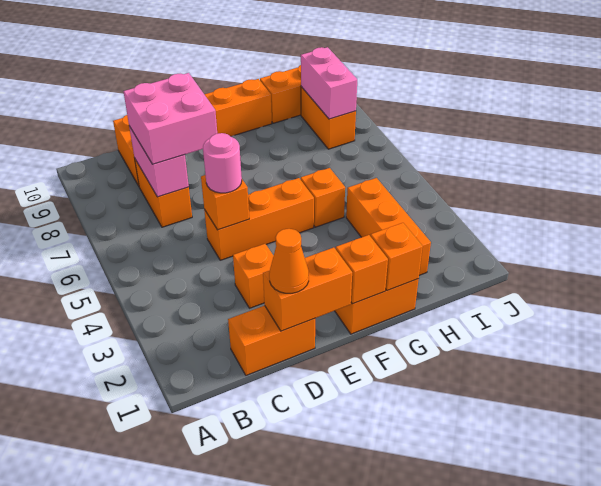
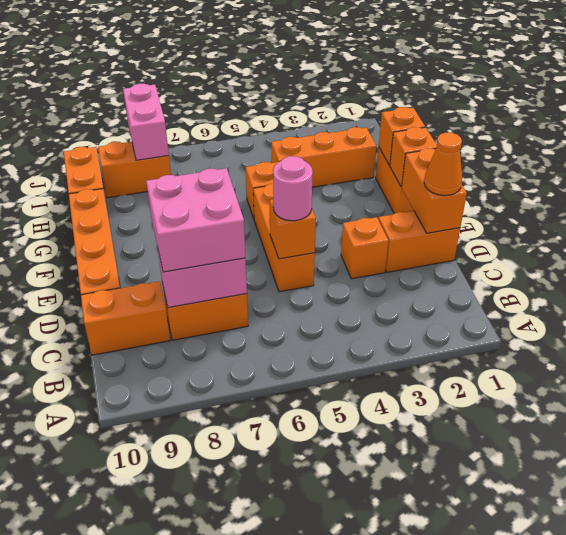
orange brick C1:D1 level 1 -> orange brick D1:D2 level 1
pink brick I8:I9 level 2 -> pink brick I8:J8 level 2

